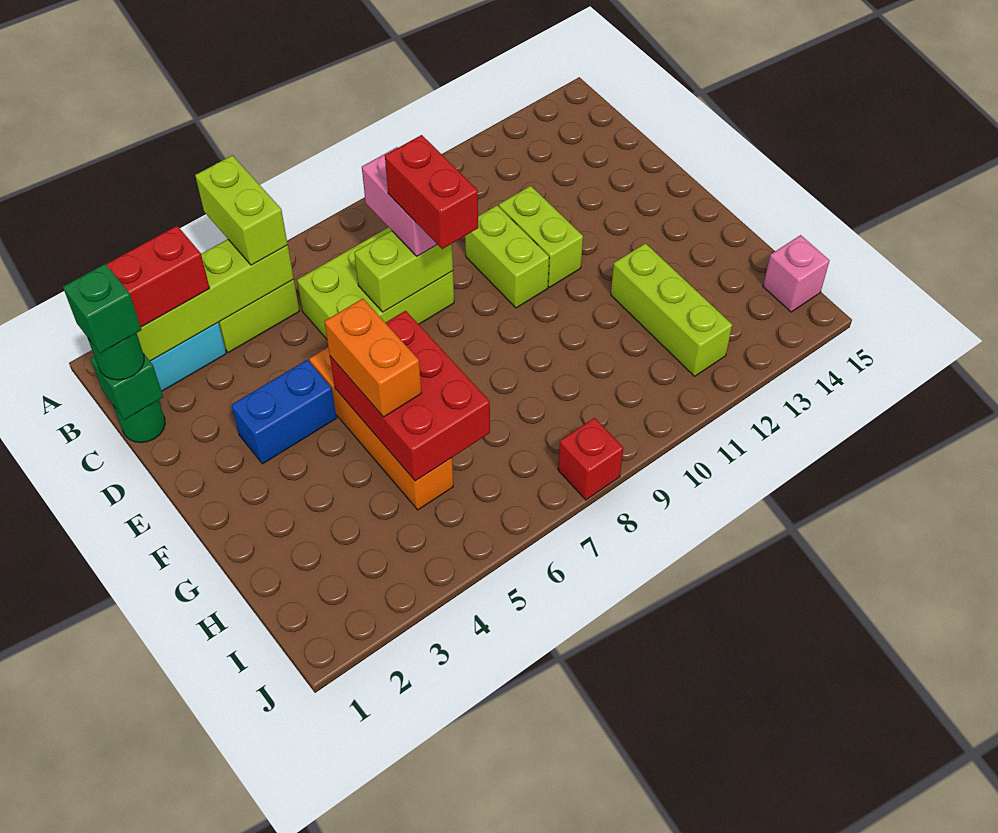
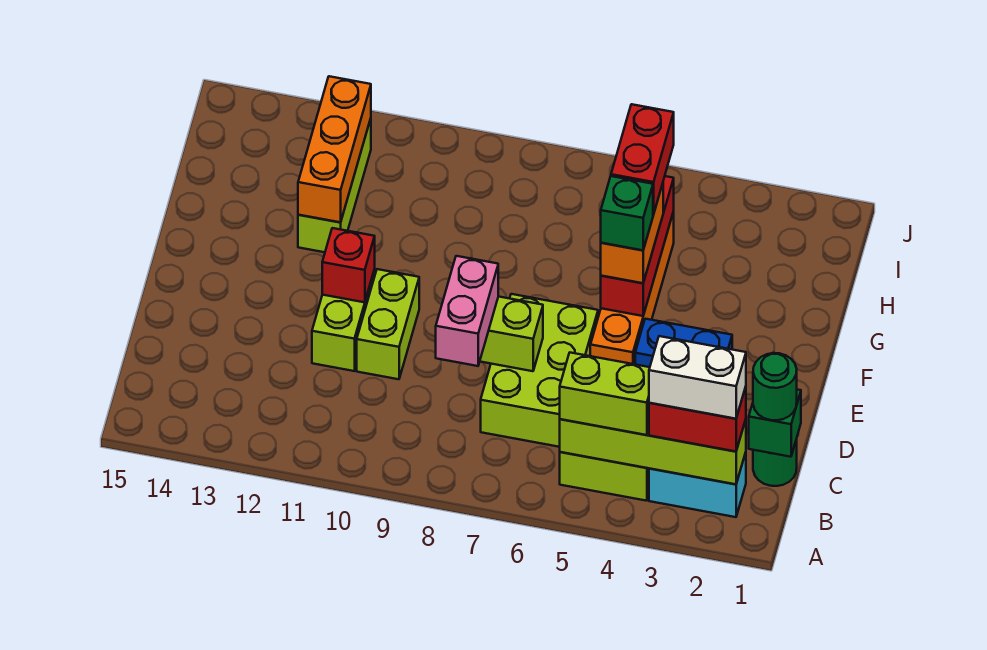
lime brick A5:B5 level 3 -> lime brick B4:B5 level 3
none -> white brick B2:B3 level 4
green brick C1 level 4 -> green brick F5 level 4
lime brick C6:D8 level 1 -> lime brick C6:E7 level 1
red brick D8:E8 level 4 -> red brick G5:H5 level 4
red brick F5:H6 level 2 -> red brick F5:H5 level 2
none -> orange brick G12:I12 level 2
pink brick I15 level 1 -> none
red brick J8 level 1 -> red brick E11 level 2

